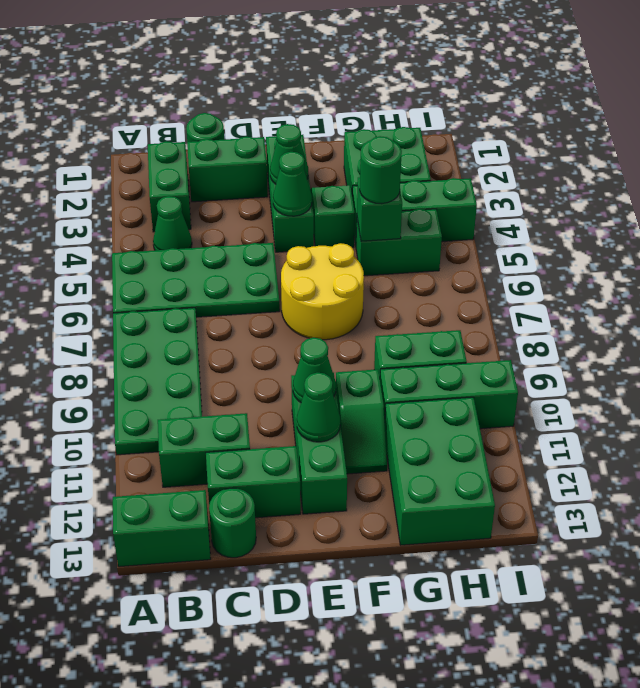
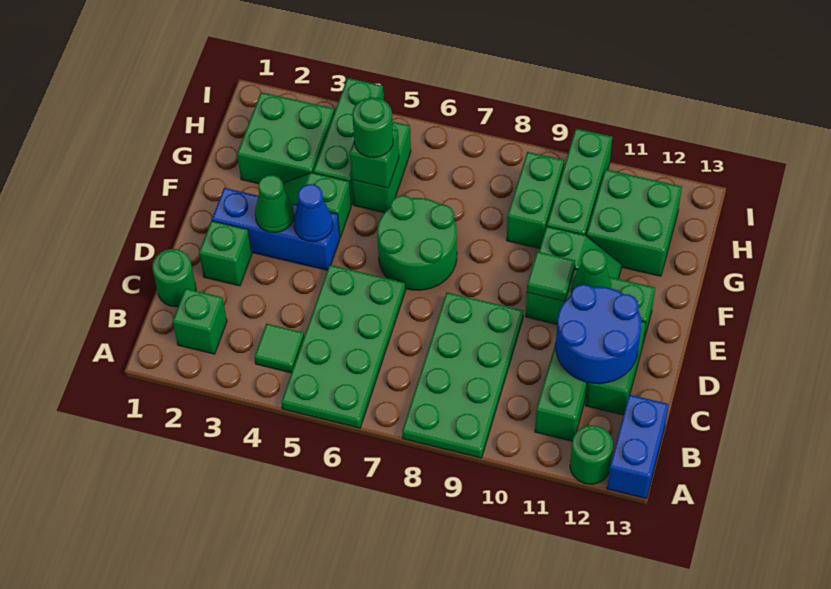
green plate A7:B10 level 1 -> green plate A8:D9 level 1
green brick A13:B13 level 1 -> blue brick A13:B13 level 1
green brick B2:B3 level 1 -> green brick B2 level 1
green cone B4 level 1 -> green tile B4 level 1
green brick C2:D2 level 1 -> green brick D2 level 1
none -> blue round brick C11:D12 level 2
green round brick C13 level 1 -> green round brick A12 level 1
green brick E2:E4 level 1 -> blue brick E2:E4 level 1
green cone E4 level 2 -> blue cone E4 level 2
yellow round brick E6:F7 level 1 -> green round brick E6:F7 level 1
green cone E10 level 2 -> green tile E10 level 2
green brick G11:H13 level 1 -> green brick G11:H12 level 1

